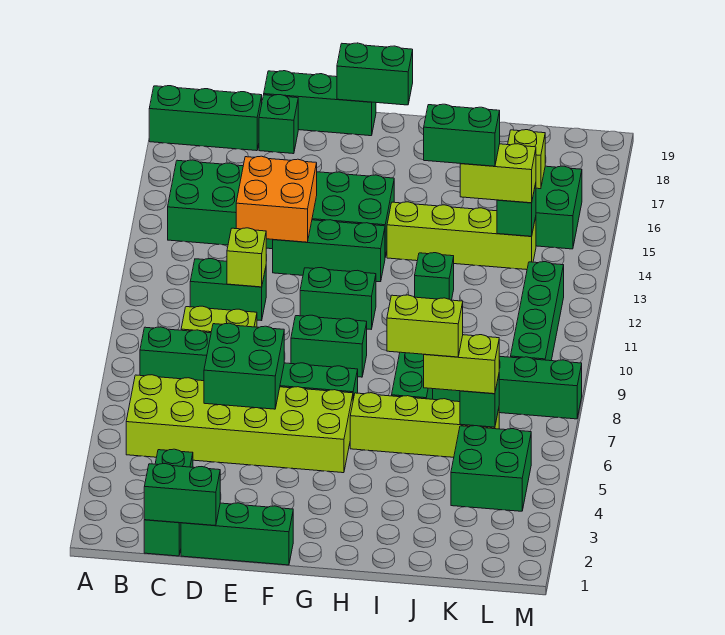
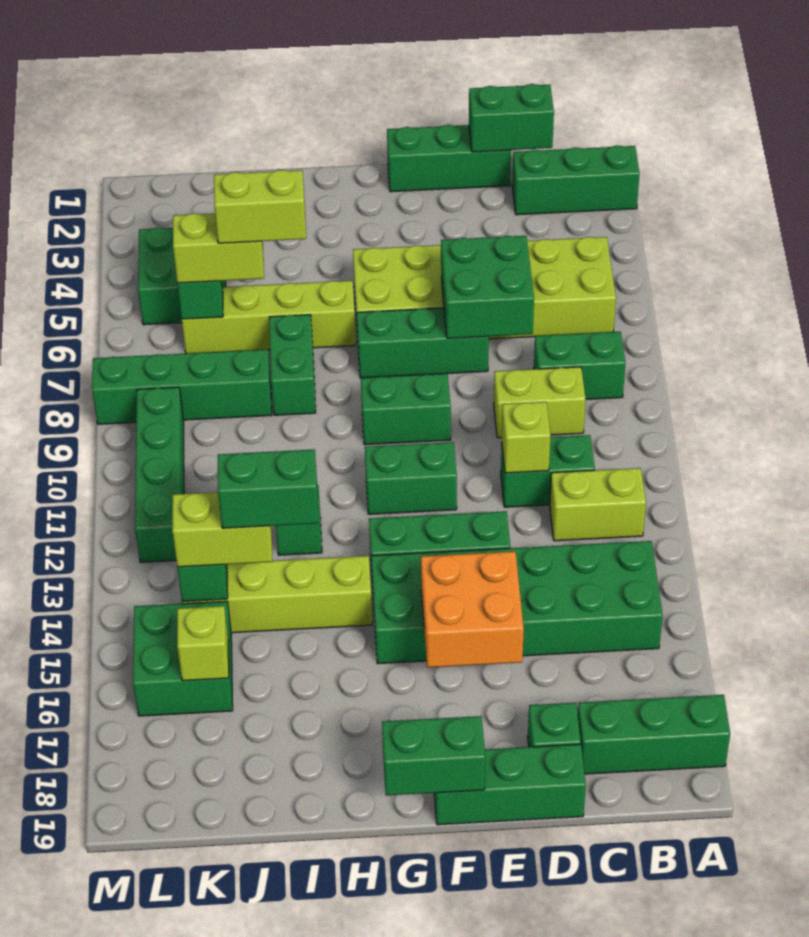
none -> lime brick B12:C12 level 1
green brick C1:C3 level 1 -> green brick A2:C2 level 1
orange brick D13:E14 level 2 -> orange brick E15:F16 level 2

